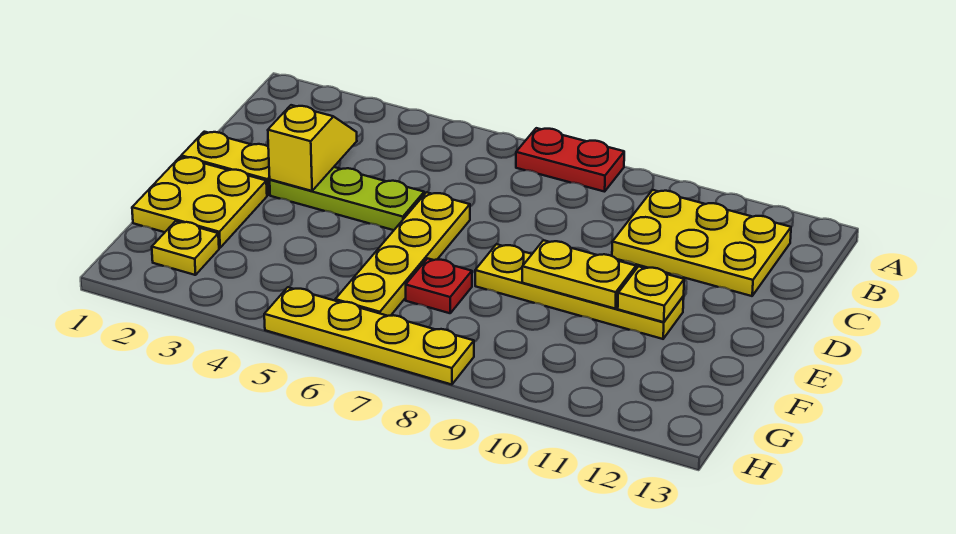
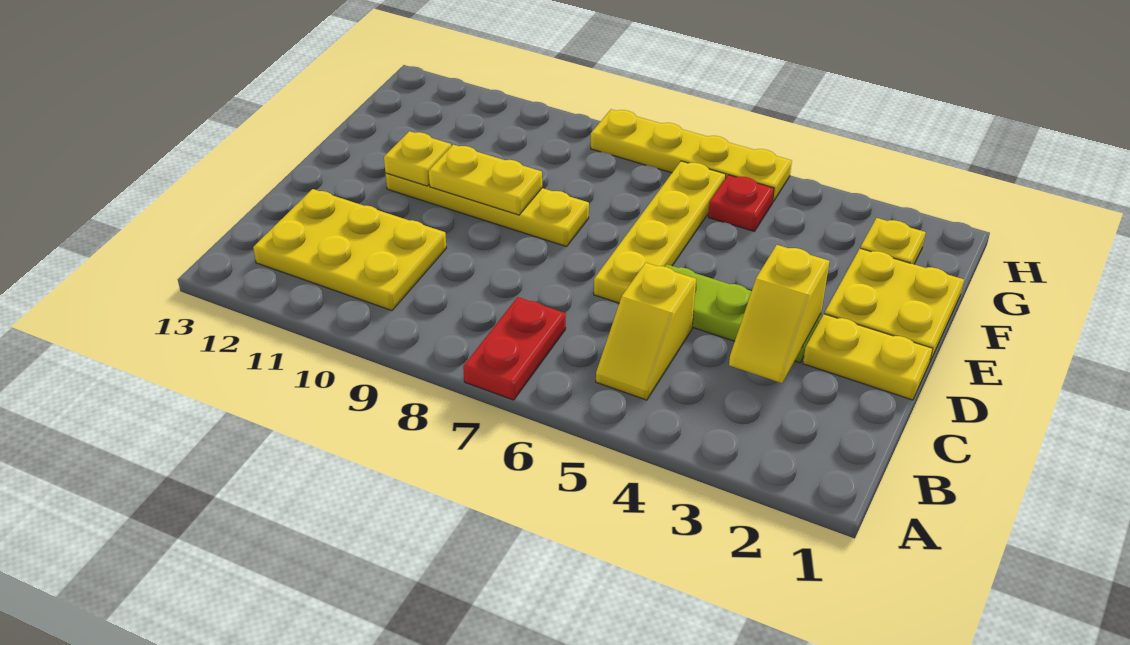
red plate A7:A8 level 1 -> red plate A7:B7 level 1
none -> yellow slope B5:C5 level 1 top C
red plate F7 level 1 -> red plate G5 level 1

